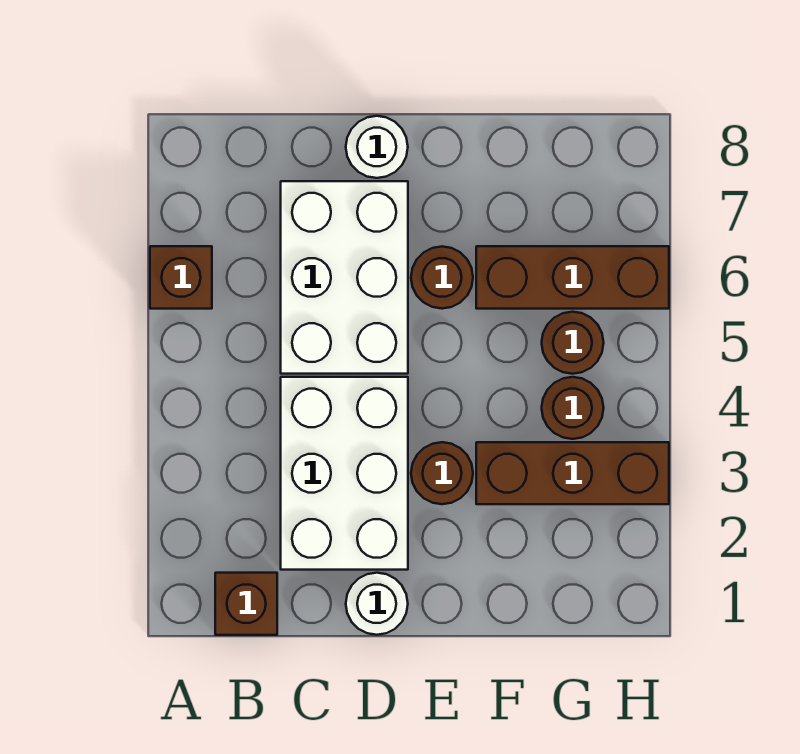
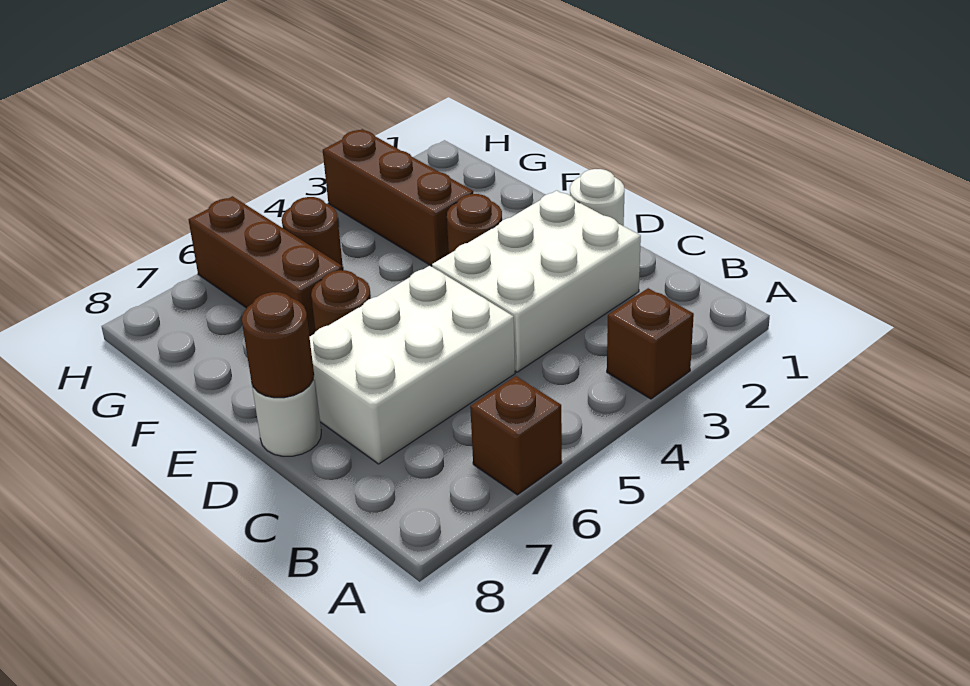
brown brick B1 level 1 -> brown brick A3 level 1
brown round brick G4 level 1 -> brown round brick D8 level 2

